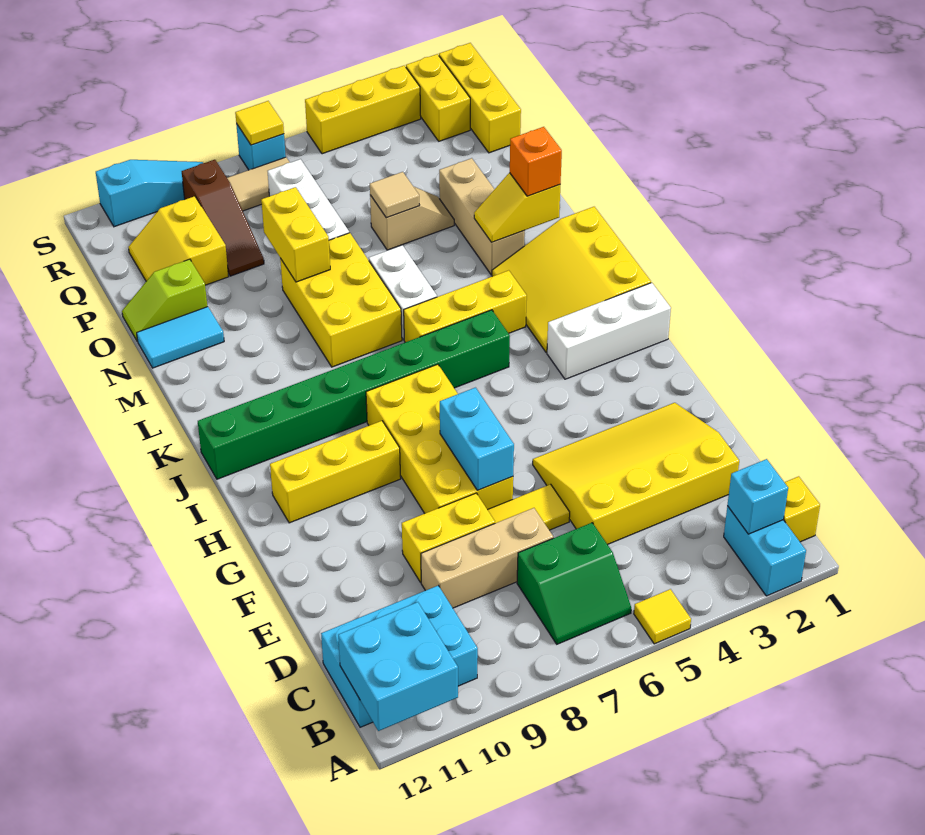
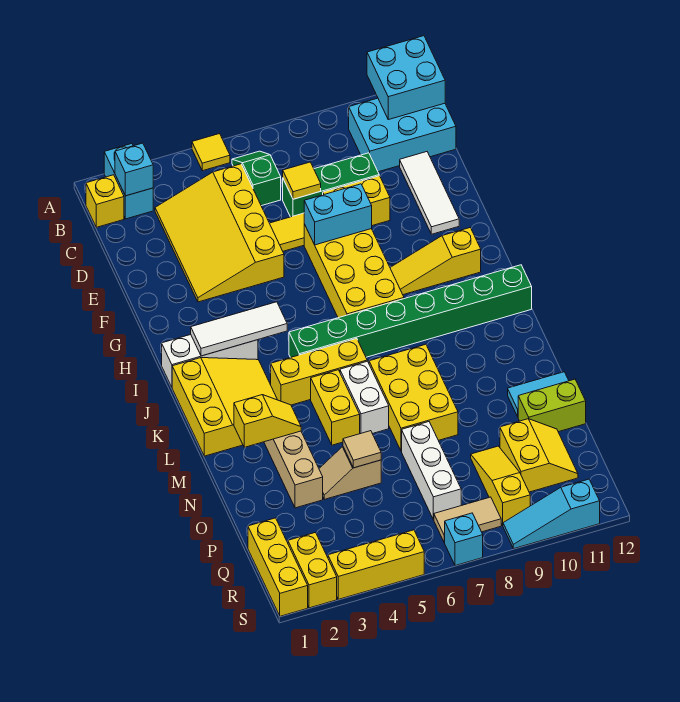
green slope B6:C7 level 1 top C -> green slope B6:C6 level 1 top C
yellow slope D2:F5 level 1 top D -> yellow slope C3:F5 level 1 top 5
tan brick D7:D9 level 1 -> green brick D7:D9 level 1
none -> white tile D11:F11 level 1
cyan brick F7:G7 level 2 -> cyan brick F7:F8 level 2
yellow brick H9:H11 level 1 -> yellow slope H9:H11 level 1 top 11
none -> white tile I2:I4 level 2
orange brick M2 level 3 -> none
yellow brick N8:O8 level 2 -> yellow brick L5:M5 level 1
lime slope O11:O12 level 1 top 11 -> lime brick O11:O12 level 1
brown slope P9:R9 level 1 top R -> yellow slope P9:R9 level 1 top R
yellow tile S7 level 2 -> yellow tile D7 level 2

